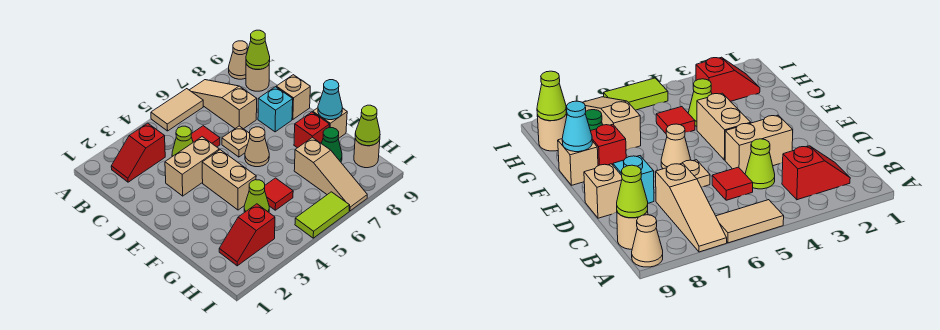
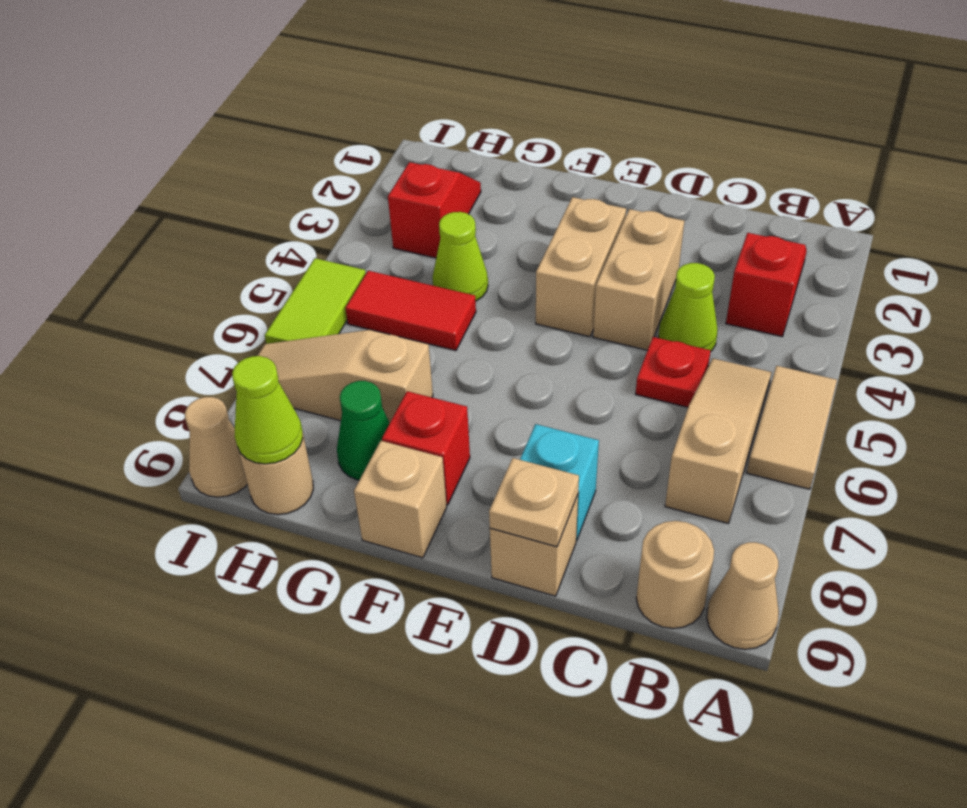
tan slope A7:C7 level 1 top C -> tan slope B5:B7 level 1 top 7
lime cone B9 level 2 -> none
red tile C5 level 1 -> red plate C5 level 1
tan plate D6 level 1 -> tan plate D9 level 2
tan brick E4:F4 level 1 -> tan brick E3:E4 level 1
tan cone E6 level 1 -> tan cone I9 level 1
cyan cone F9 level 2 -> none
red tile G5 level 1 -> red tile G5:H5 level 1

